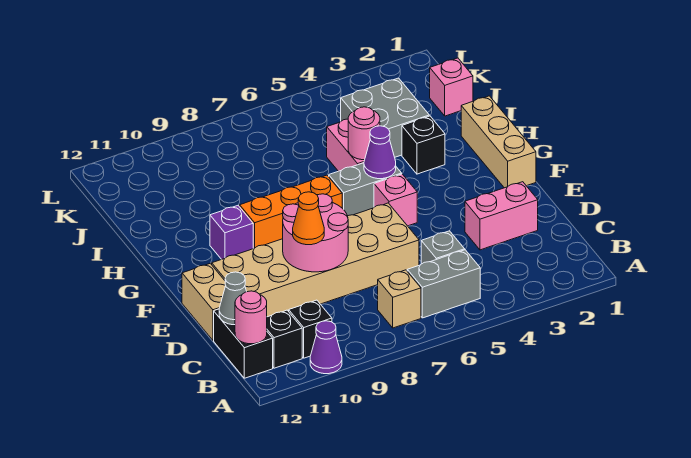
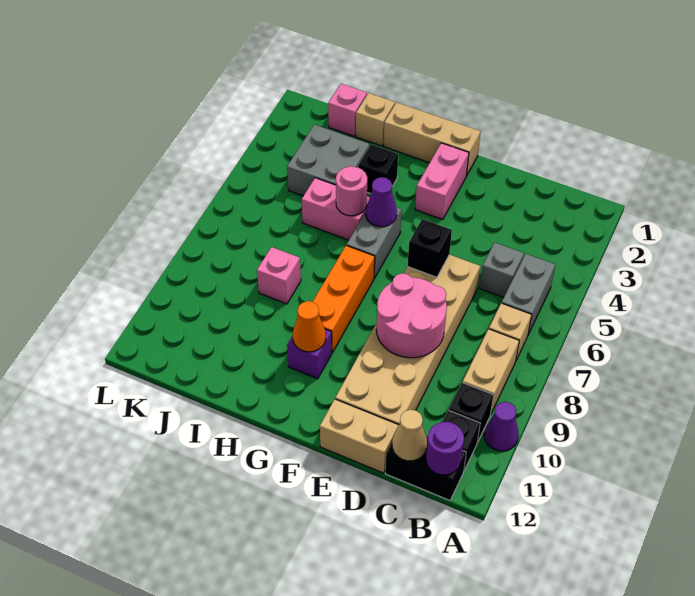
none -> tan brick B8:B9 level 1
pink round brick B12 level 2 -> purple round brick B12 level 2
grey cone C12 level 2 -> tan cone C12 level 2
pink brick D2:D3 level 1 -> pink brick F2:F3 level 1
orange cone D9 level 3 -> orange cone G10 level 2
none -> black brick E6 level 2
pink brick F5 level 1 -> pink brick I8 level 1
none -> tan brick I1 level 1

